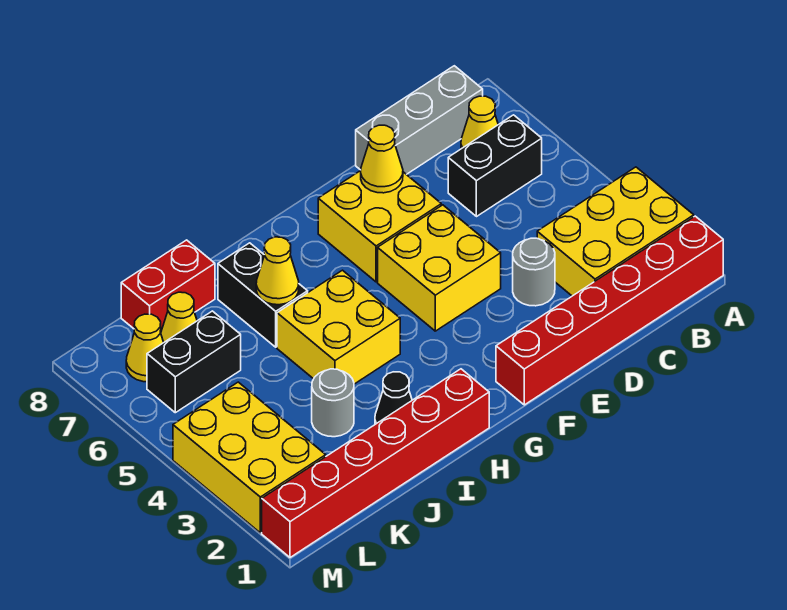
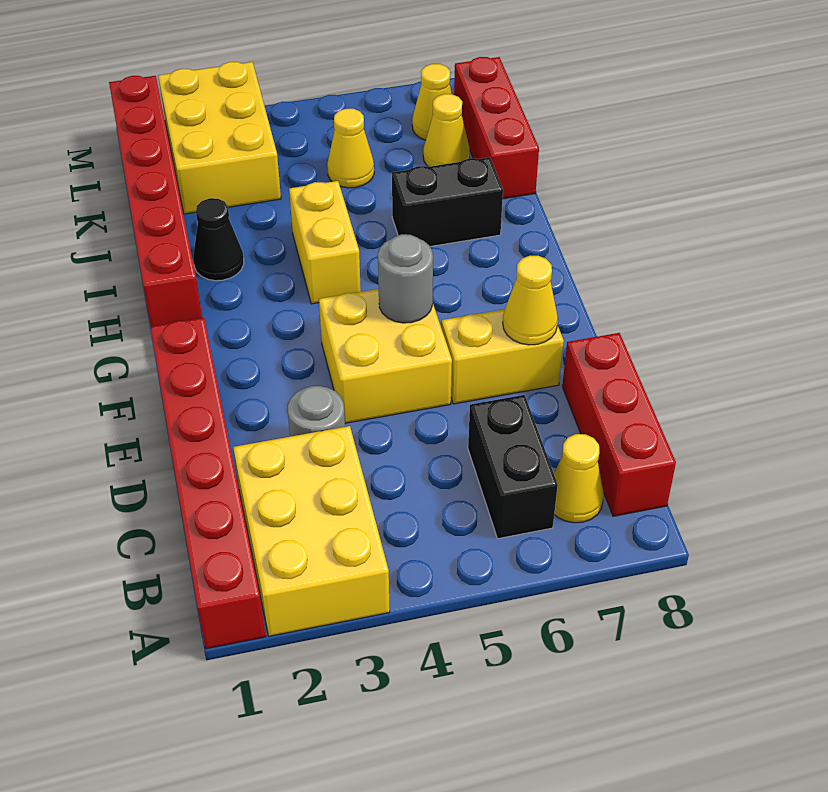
grey brick B8:D8 level 1 -> red brick B8:D8 level 1
yellow brick E6:F7 level 1 -> yellow brick E6:E7 level 1
yellow brick H4:I5 level 1 -> yellow brick H4:I4 level 1
yellow cone I6 level 2 -> yellow cone K5 level 1
grey round brick J3 level 1 -> grey round brick F5 level 2
red brick J8:K8 level 1 -> red brick J8:L8 level 1
black brick K6:L6 level 1 -> none
yellow brick L2:M4 level 1 -> yellow brick K2:M3 level 1

